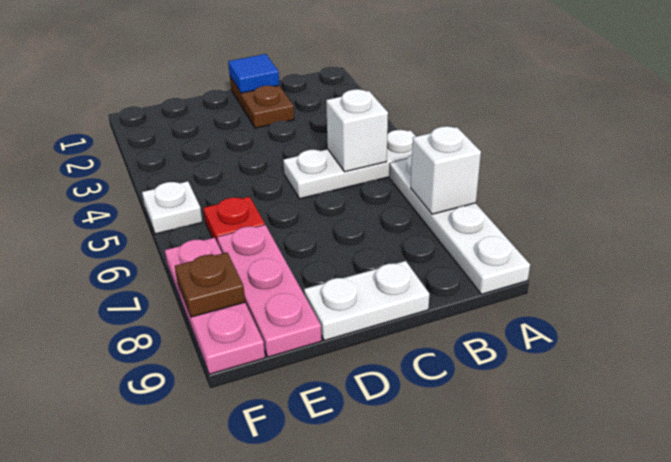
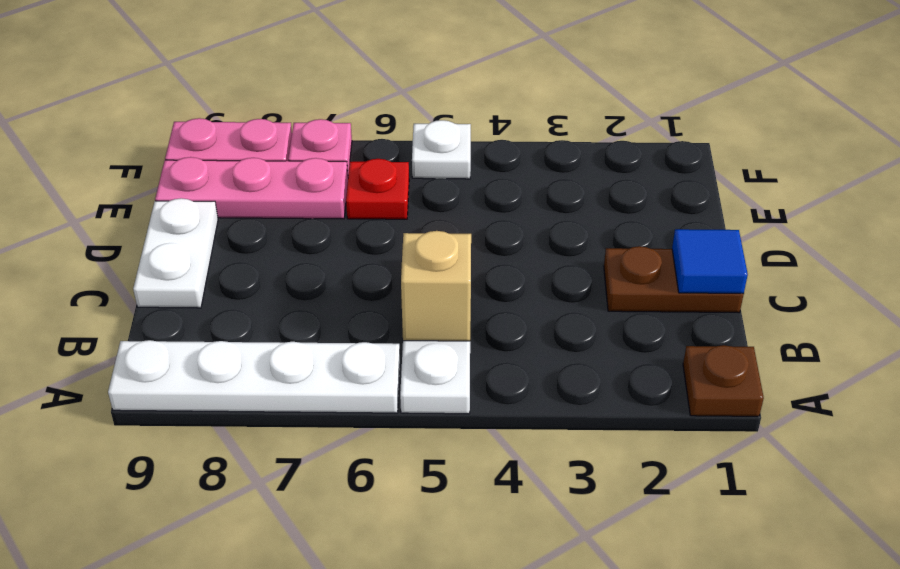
white brick A7 level 2 -> none
white brick B5 level 2 -> tan brick B5 level 2
brown plate F8 level 2 -> brown plate A1 level 1

